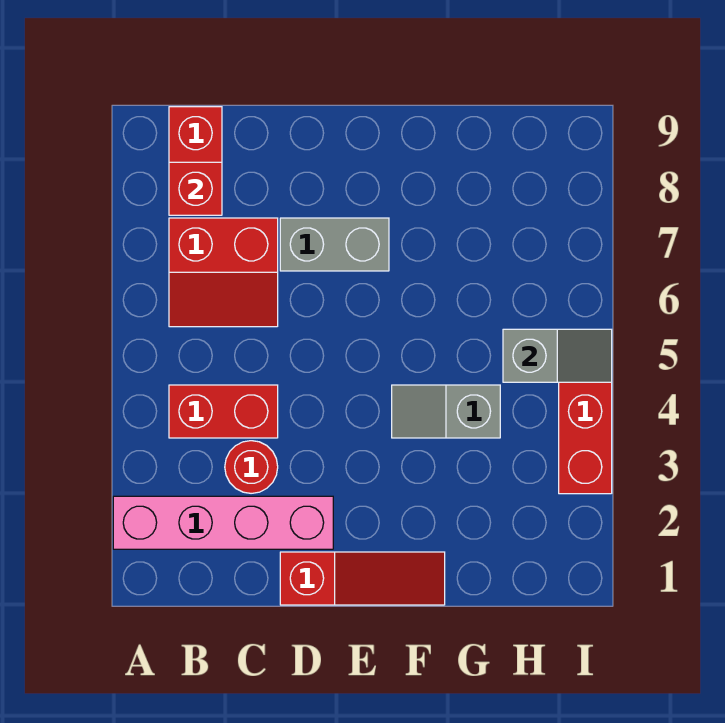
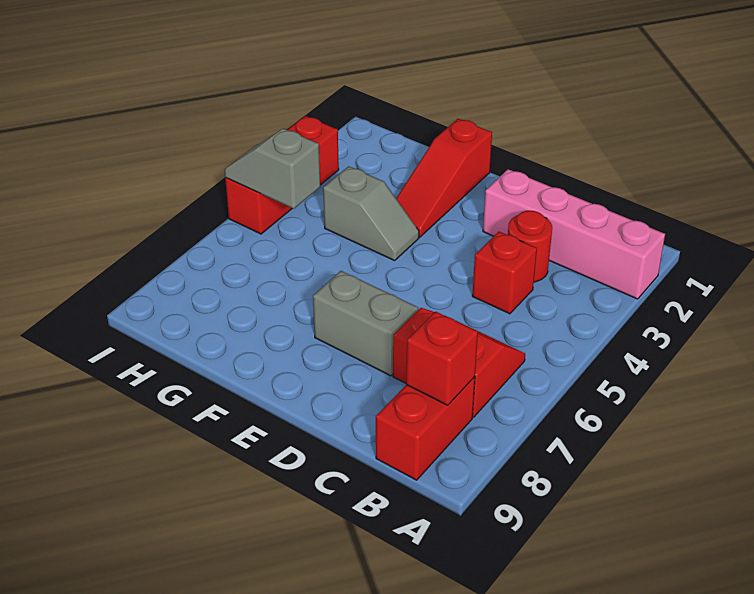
red brick B4:C4 level 1 -> red brick C4 level 1
red slope D1:F1 level 1 top D -> red slope F1:F3 level 1 top 1

